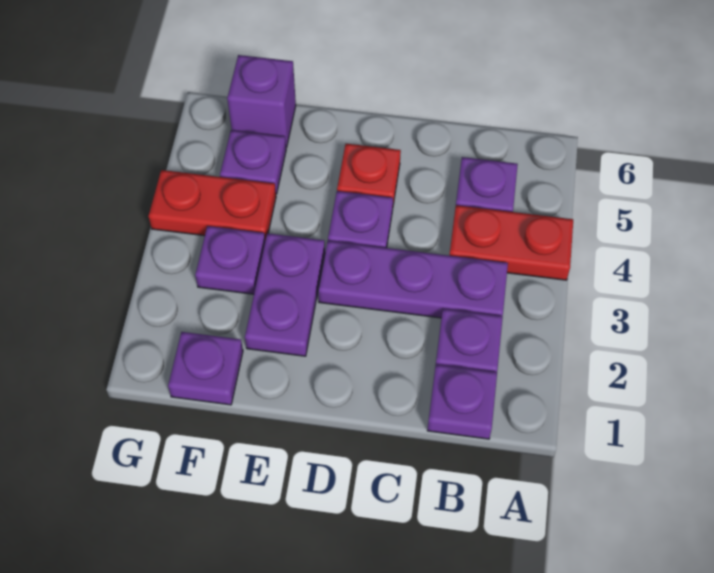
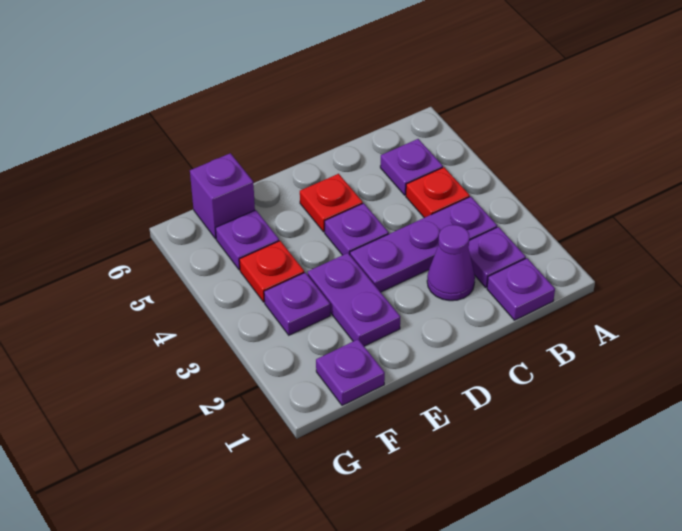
red plate A4:B4 level 1 -> red plate B4 level 1
none -> purple cone C2 level 1
red plate F4:G4 level 1 -> red plate F4 level 1

